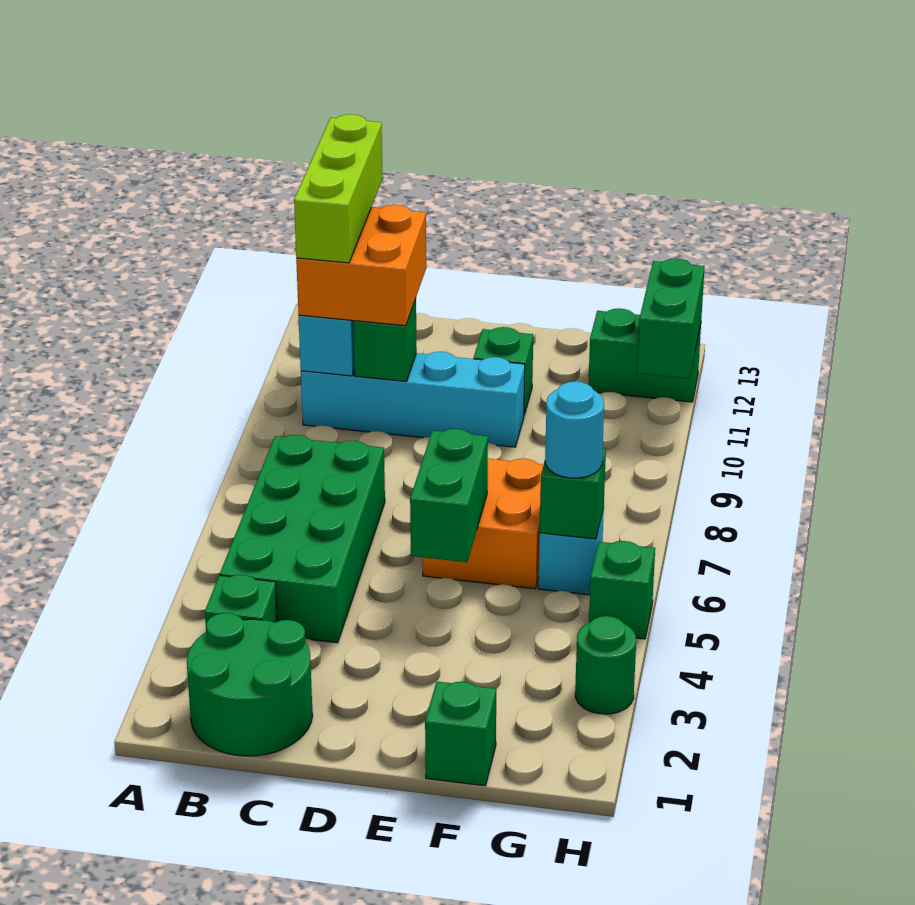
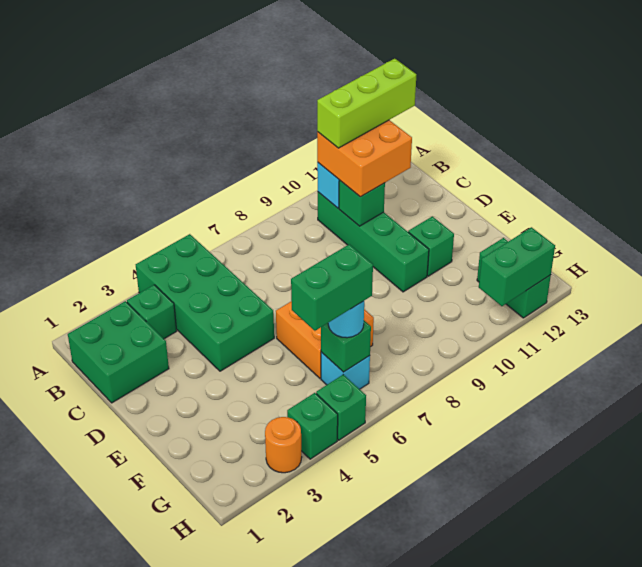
green round brick B1:C2 level 1 -> green brick B1:C2 level 1
green brick B4:C7 level 1 -> green brick A4:D5 level 1
cyan brick B10:E10 level 1 -> green brick B10:E10 level 1
green brick E5:E6 level 2 -> green brick G5:G6 level 4
green brick F1 level 1 -> green brick H4 level 1
green round brick H3 level 1 -> orange round brick H3 level 1

